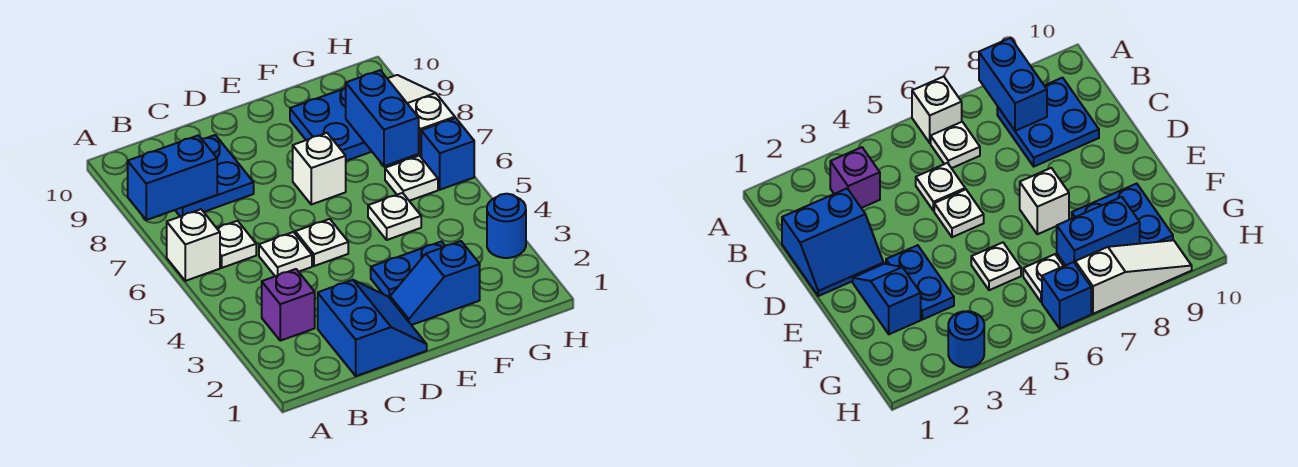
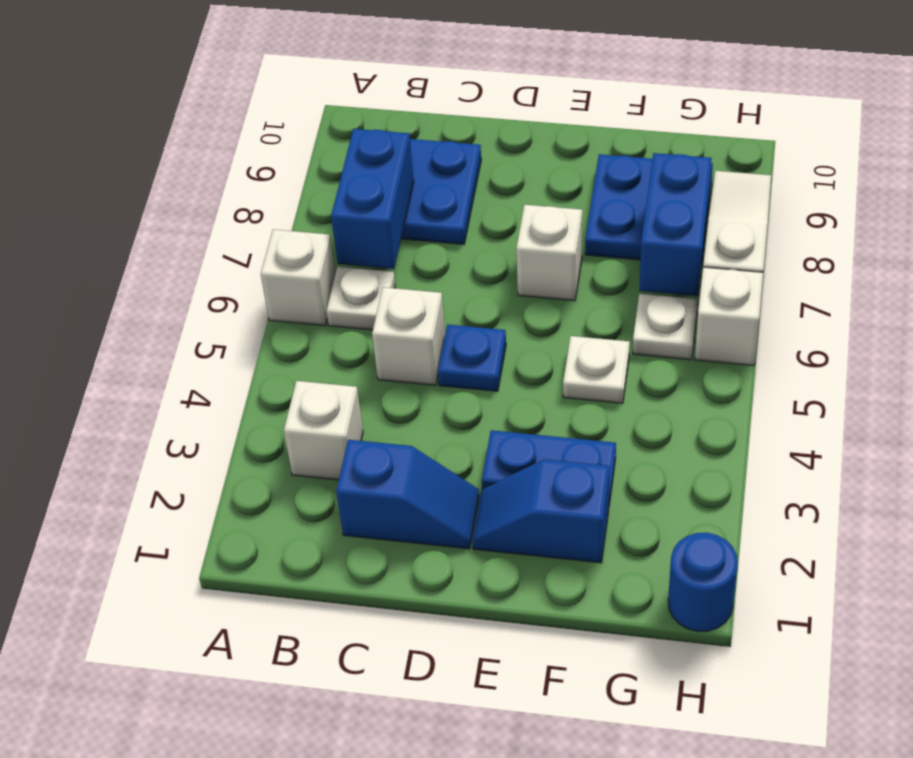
blue brick A8:B8 level 2 -> blue brick B7:B8 level 2
purple brick B3 level 1 -> white brick B3 level 1
blue slope C1:D2 level 1 top C -> blue slope C2:D2 level 1 top C
white plate C5 level 1 -> white brick C5 level 1
white plate D5 level 1 -> blue plate D5 level 1
blue round brick H3 level 1 -> blue round brick H1 level 1
blue brick H6 level 1 -> white brick H6 level 1

